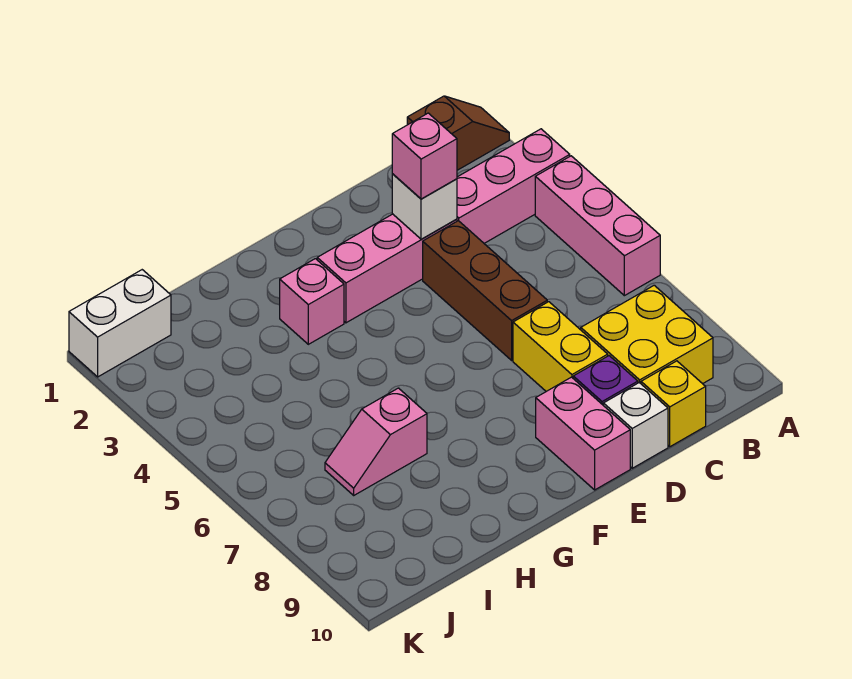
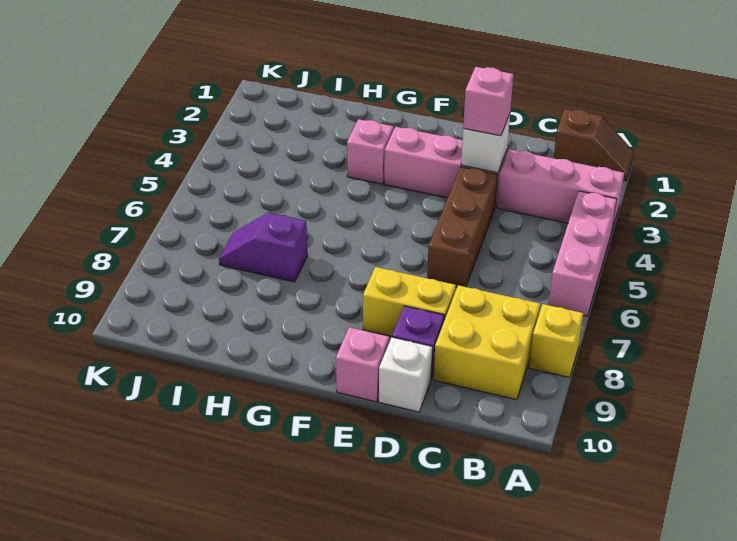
yellow brick C10 level 1 -> yellow brick A8 level 1
yellow brick D7:D8 level 1 -> yellow brick D8:E8 level 1
pink brick E9:E10 level 1 -> pink brick E10 level 1
pink slope H7:I7 level 1 top H -> purple slope H7:I7 level 1 top H
white brick J1:K1 level 1 -> none

